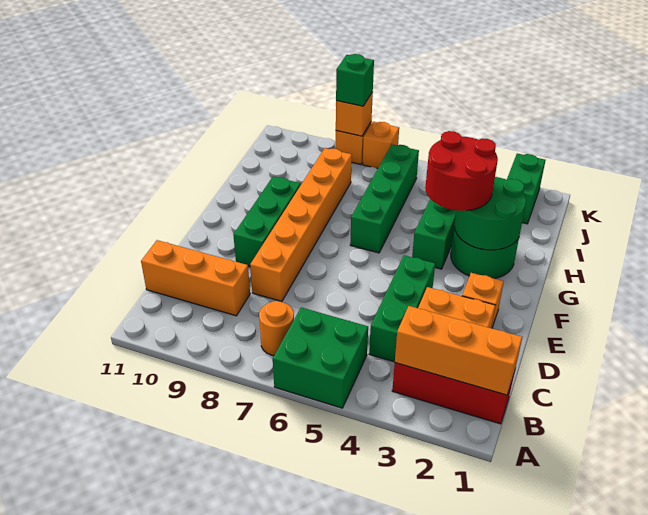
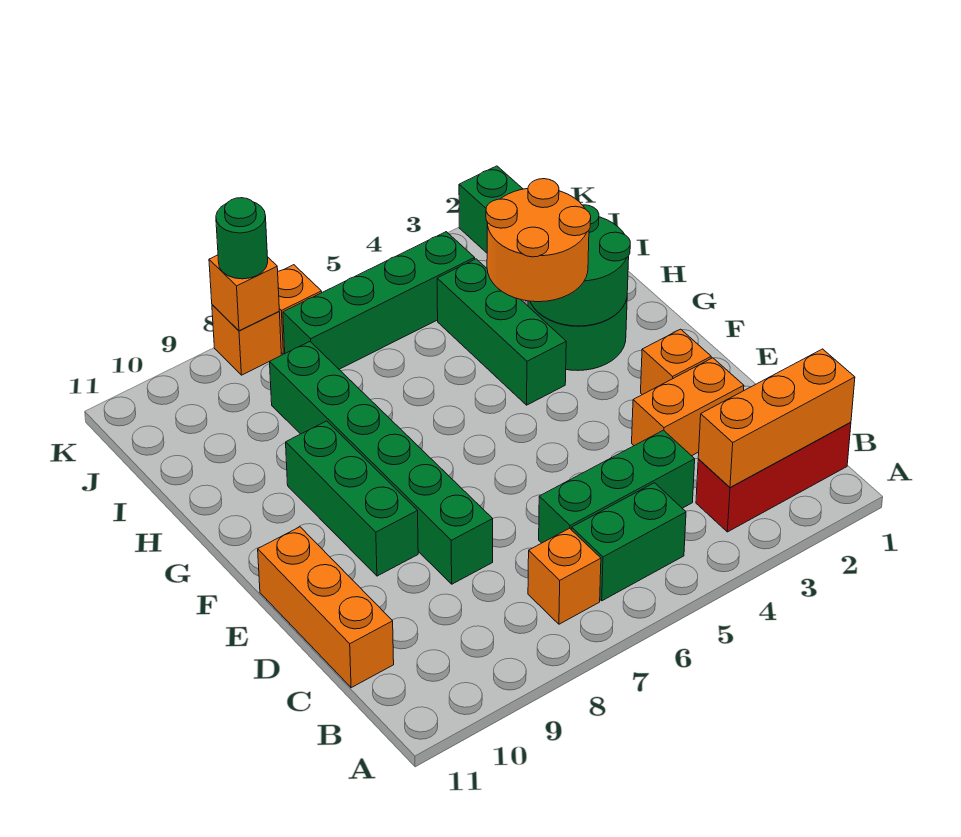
green brick A5:B6 level 1 -> green brick B5:B6 level 1
orange round brick B7 level 1 -> orange brick B7 level 1
green brick C4:E4 level 1 -> green brick C4:C6 level 1
orange brick C9:C11 level 1 -> orange brick C11:E11 level 1
orange brick D8:I8 level 1 -> green brick D8:I8 level 1
red round brick G3:H4 level 3 -> orange round brick G3:H4 level 3
green brick G6:J6 level 1 -> green brick J4:J7 level 1
green brick K8 level 3 -> green round brick K8 level 3

